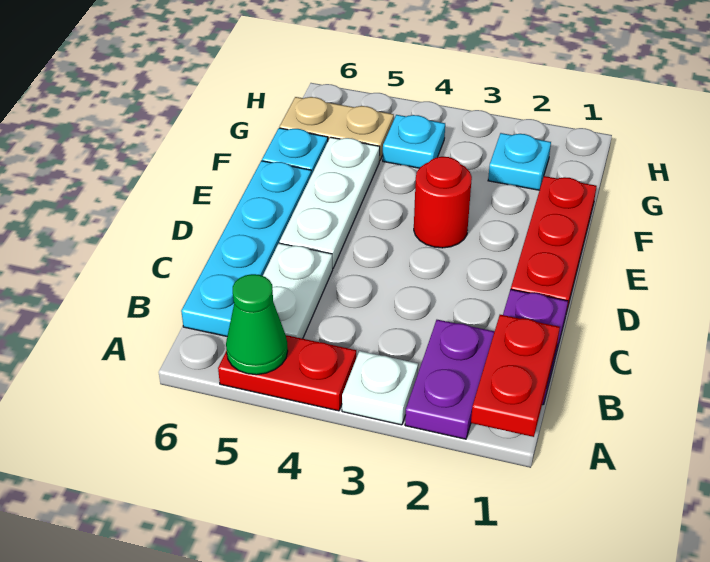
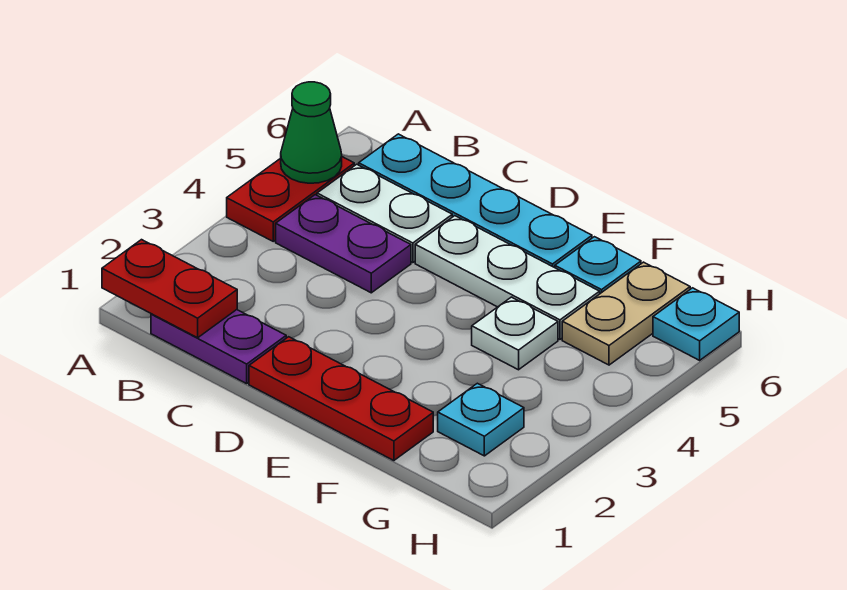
purple plate A2:B2 level 1 -> purple plate B4:C4 level 1
white plate A3 level 1 -> white plate F4 level 1
red round brick E3 level 1 -> none
cyan plate G4 level 1 -> cyan plate H6 level 1

